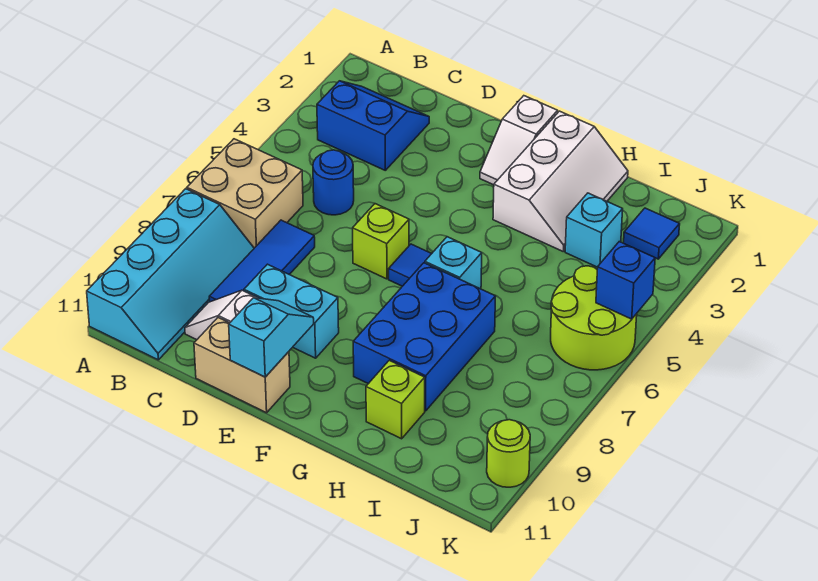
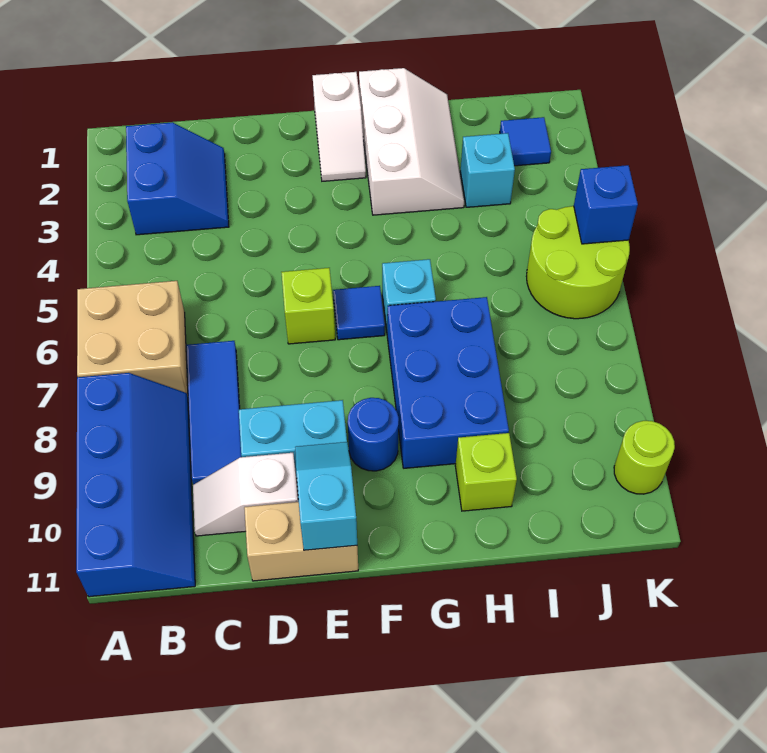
cyan slope A8:B11 level 1 top A -> blue slope A8:B11 level 1 top A
blue slope B2:C3 level 1 top 3 -> blue slope B2:C3 level 1 top B
blue round brick C5 level 1 -> blue round brick F9 level 1

